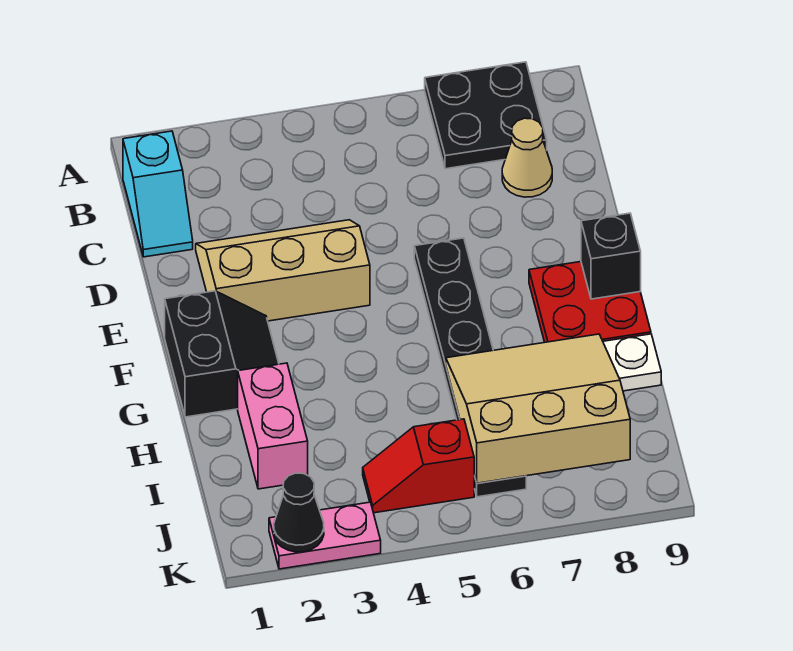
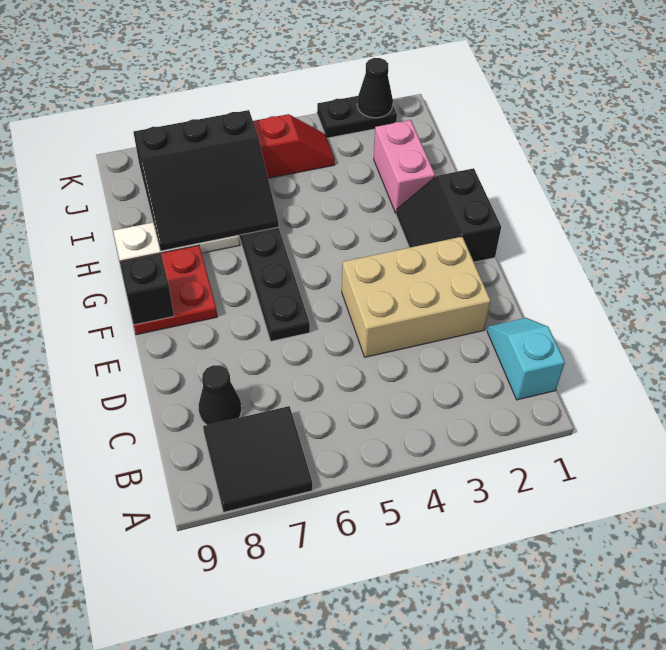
black plate A7:B8 level 1 -> black tile A7:B8 level 1
tan cone C8 level 1 -> black cone C8 level 1
tan slope D2:E4 level 1 top E -> tan brick D2:E4 level 1
tan slope H6:J8 level 2 top J -> black slope H6:J8 level 2 top J
pink plate K2:K3 level 1 -> black plate K2:K3 level 1

